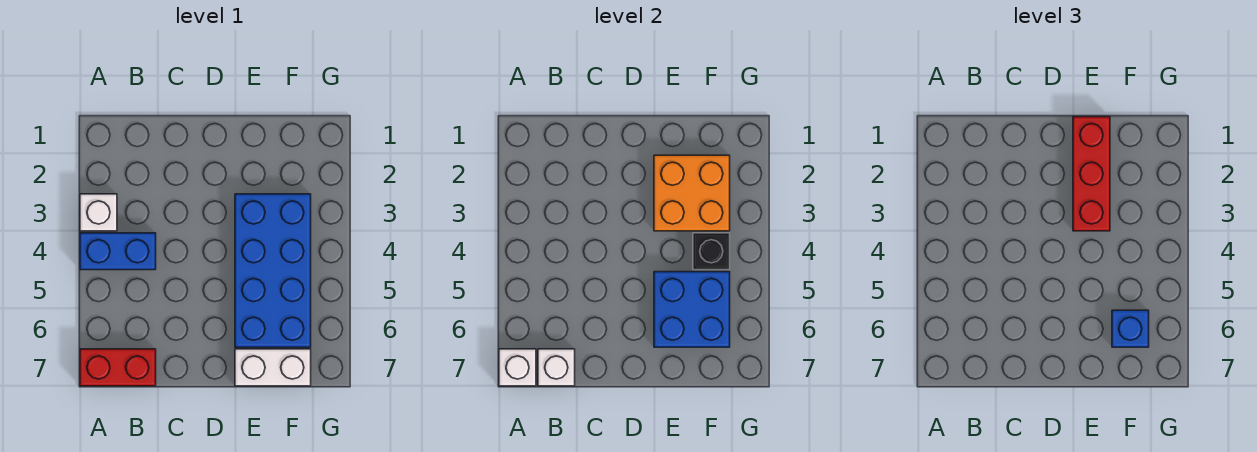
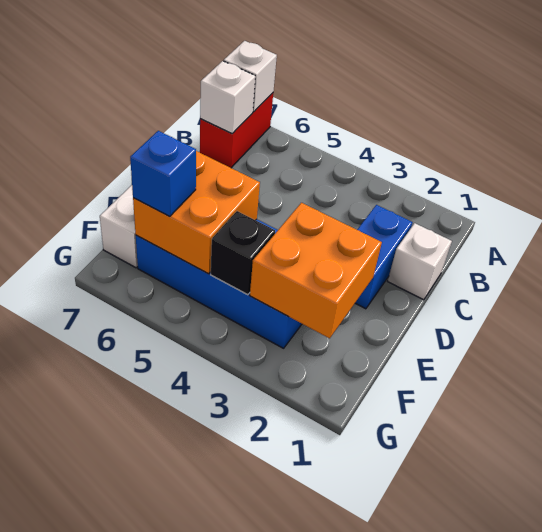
white brick A3 level 1 -> white brick C1 level 1
blue brick A4:B4 level 1 -> blue brick C2:D2 level 1
red brick E1:E3 level 3 -> none
blue brick E5:F6 level 2 -> orange brick E5:F6 level 2

